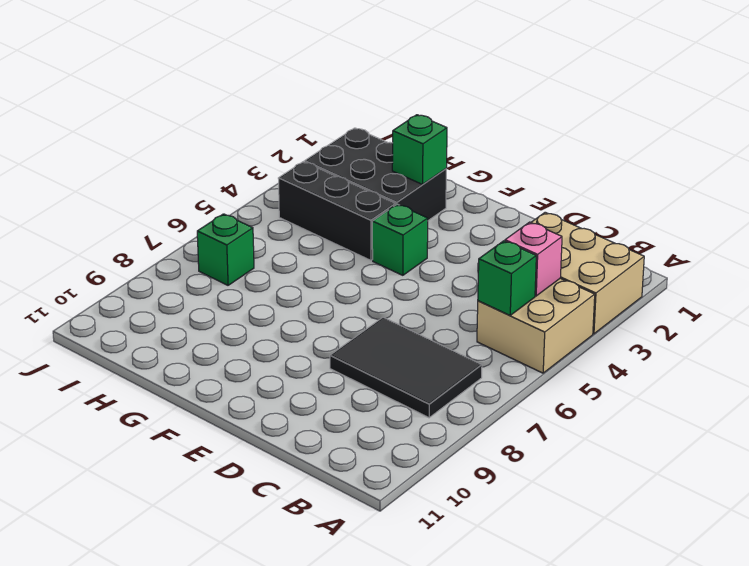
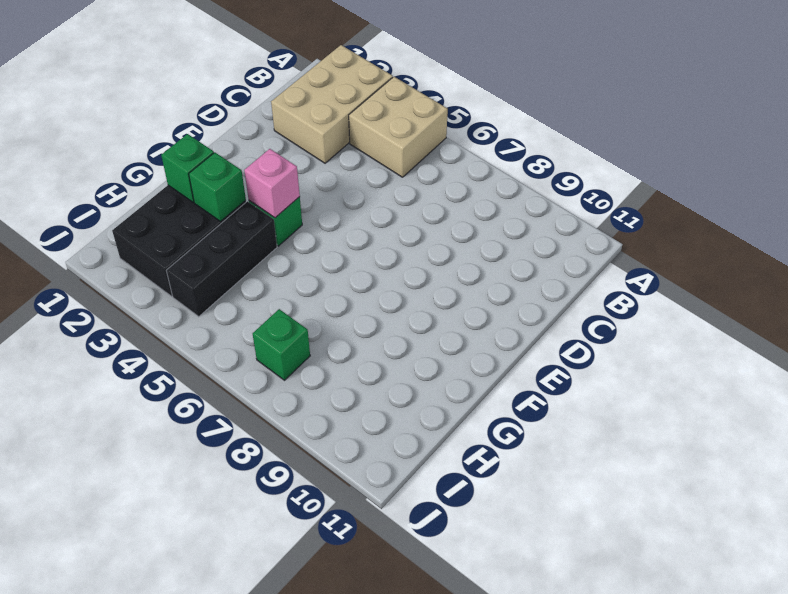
pink brick B4 level 2 -> pink brick F4 level 2
green brick B5 level 2 -> green brick G3 level 2
black tile B7:D8 level 1 -> none

